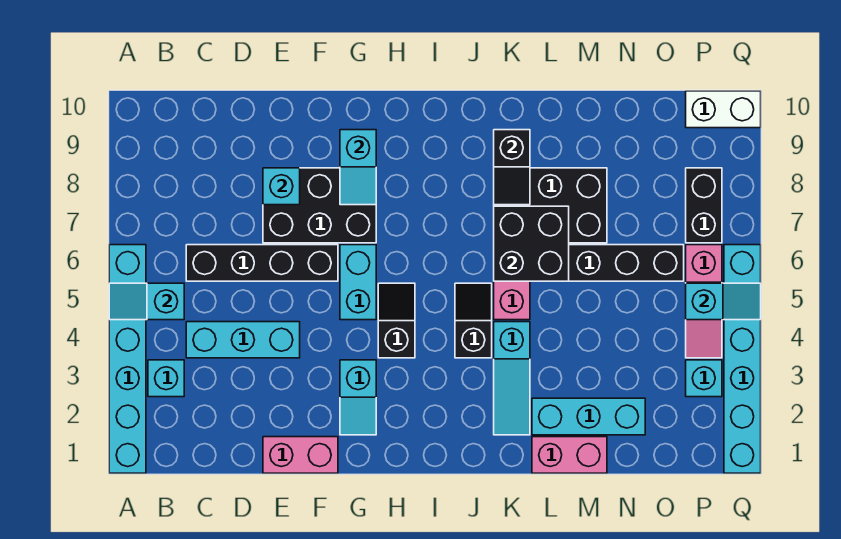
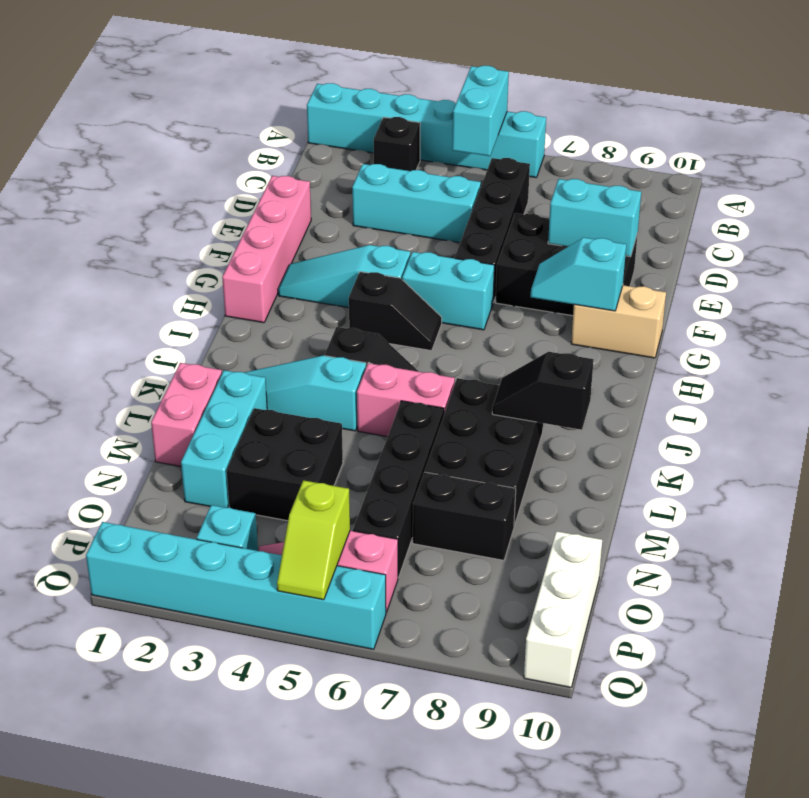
cyan slope A5:B5 level 2 top B -> cyan brick A5:B5 level 2
cyan brick B3 level 1 -> black brick B3 level 1
cyan brick C4:E4 level 1 -> cyan brick D3:D5 level 1
pink brick E1:F1 level 1 -> pink brick E1:H1 level 1
black brick E7:G8 level 1 -> black brick E7:F9 level 1
cyan brick E8 level 2 -> cyan brick E8:E9 level 2
cyan slope G2:G3 level 1 top 3 -> cyan slope G2:G4 level 1 top 4
none -> tan brick G9:G10 level 1
black brick K6:L7 level 2 -> black brick M3:N4 level 1
cyan slope P5:Q5 level 2 top P -> lime slope P5:Q5 level 2 top P
black brick P7:P8 level 1 -> black brick N7:N8 level 1
white brick P10:Q10 level 1 -> white brick O10:Q10 level 1

